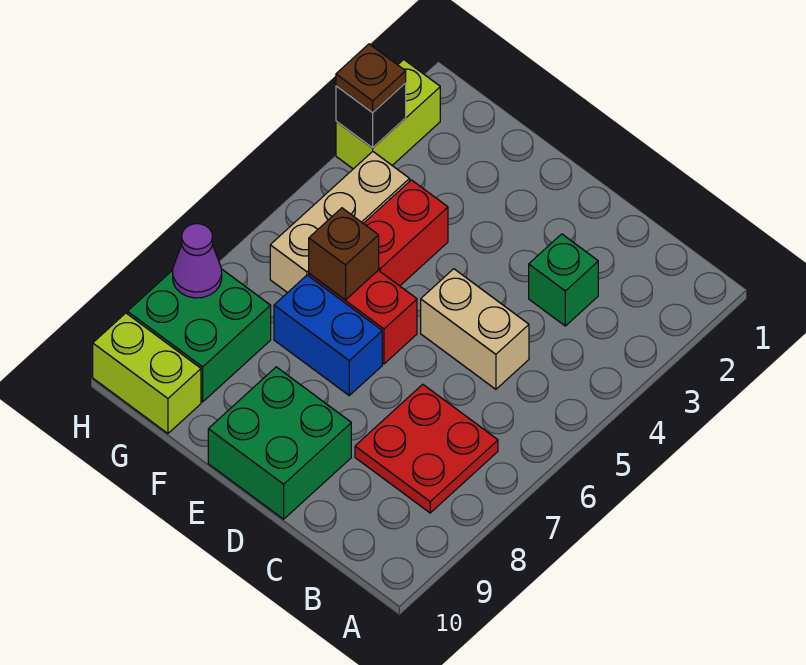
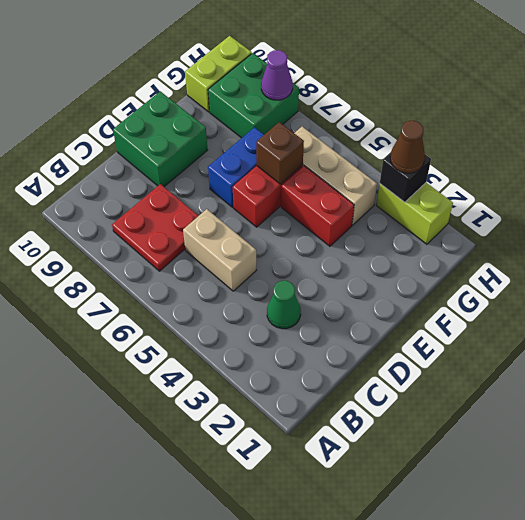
green brick C3 level 1 -> green cone C3 level 1
tan brick C5:D5 level 1 -> tan brick C5:C6 level 1
brown plate H3 level 3 -> brown cone H3 level 3

